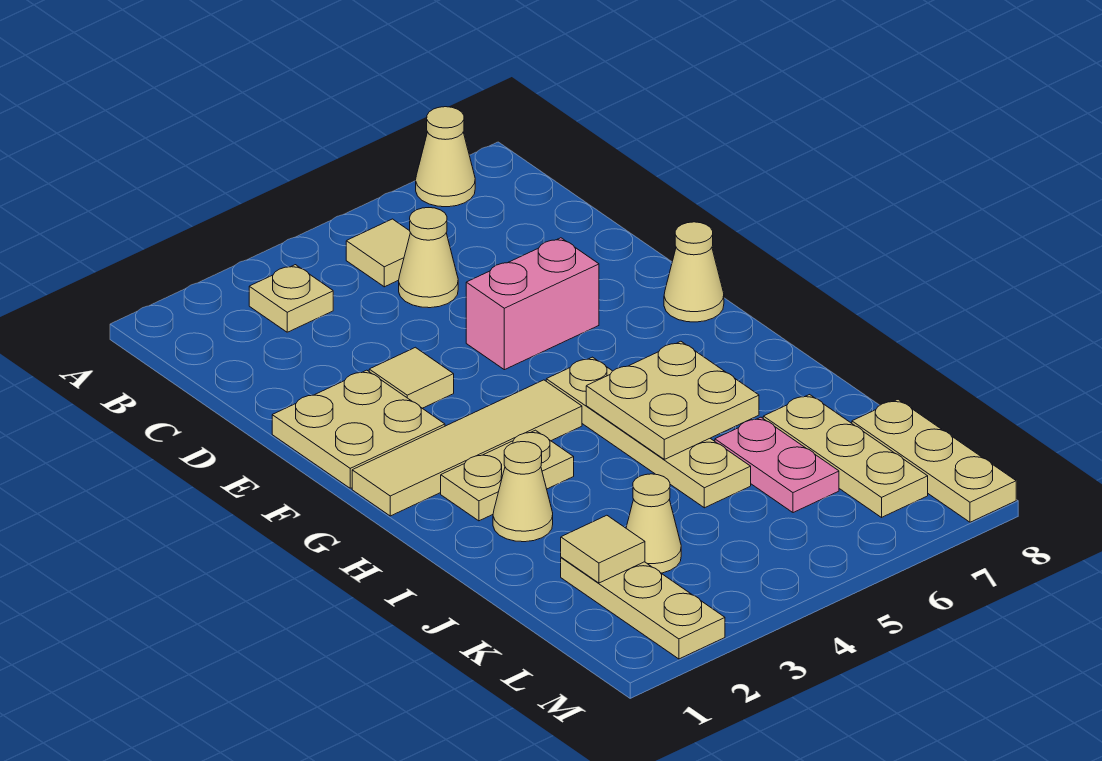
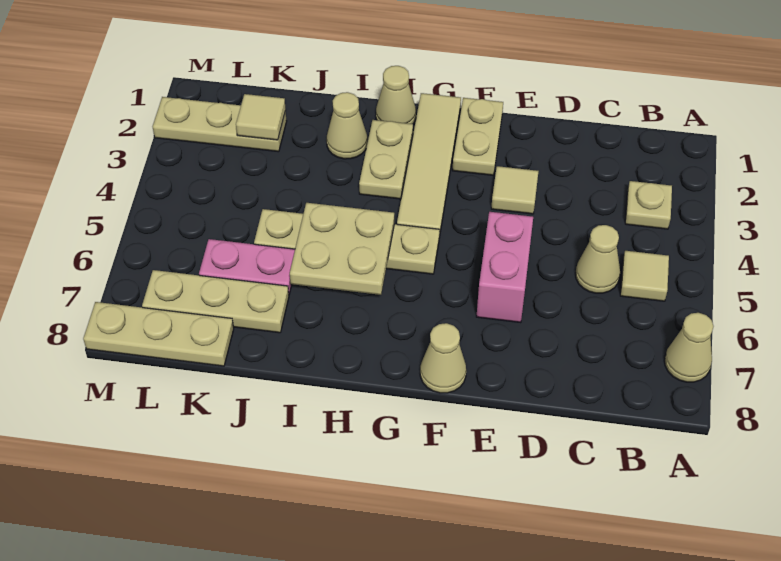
tan plate E1:F2 level 1 -> tan plate F1:F2 level 1
tan cone K3 level 1 -> tan cone H1 level 1

